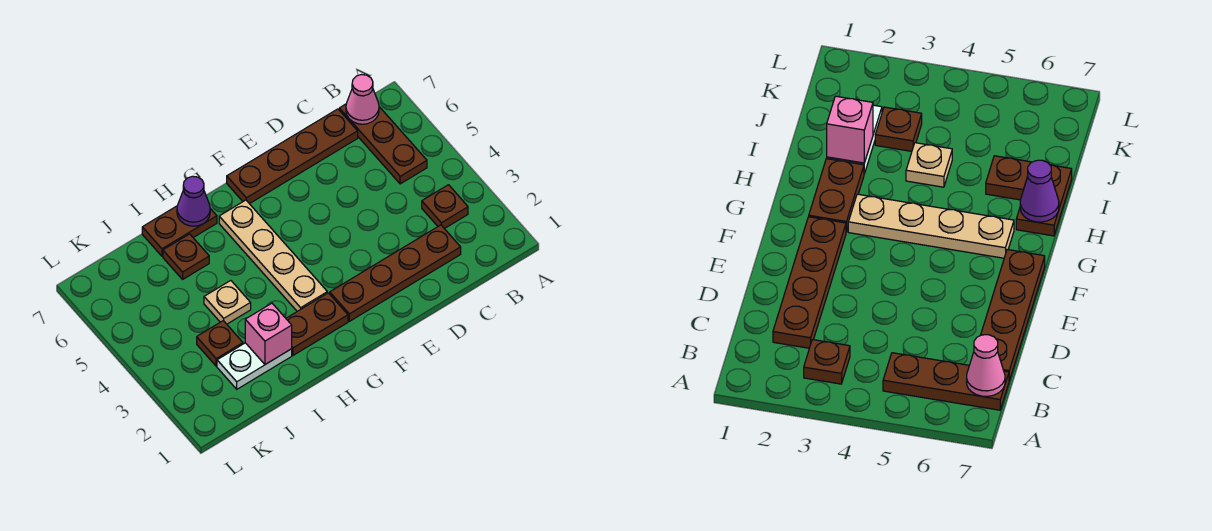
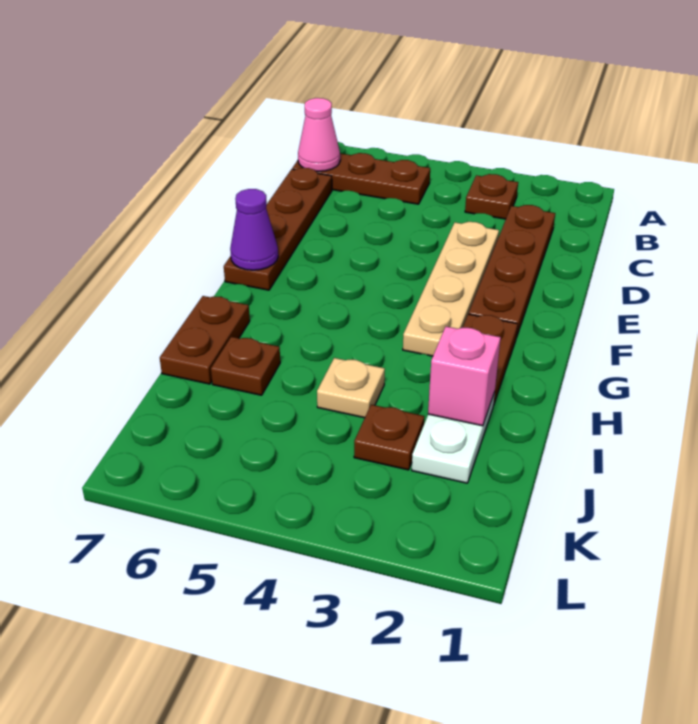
tan plate G3:G6 level 1 -> tan plate D3:G3 level 1
purple cone H7 level 2 -> purple cone F7 level 2

